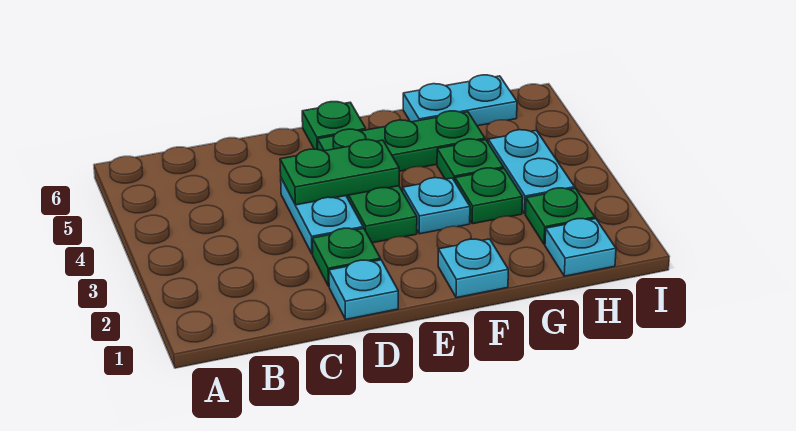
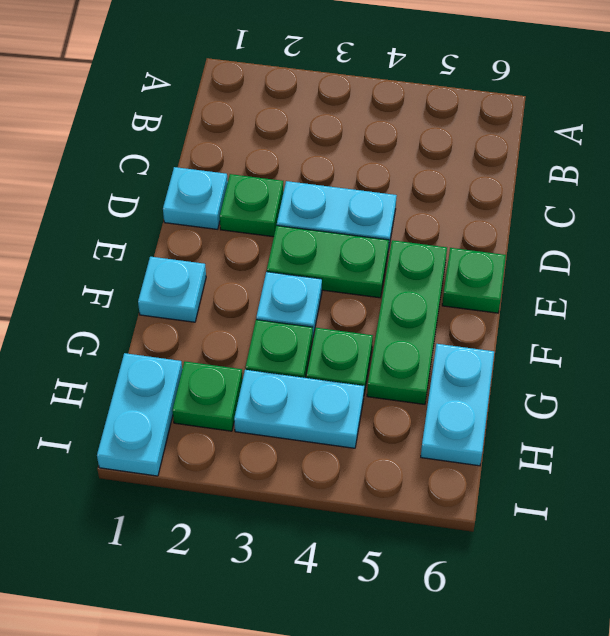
green plate D4:E4 level 2 -> none
cyan plate H1 level 1 -> cyan plate H1:I1 level 1

